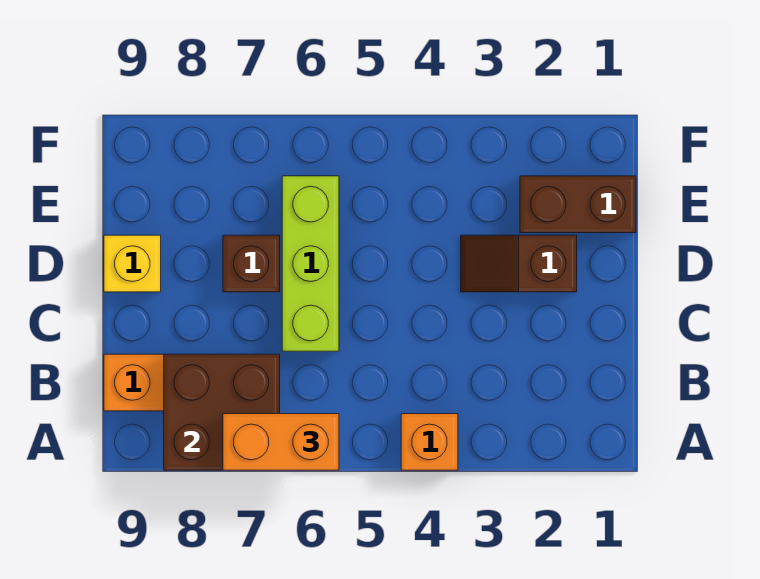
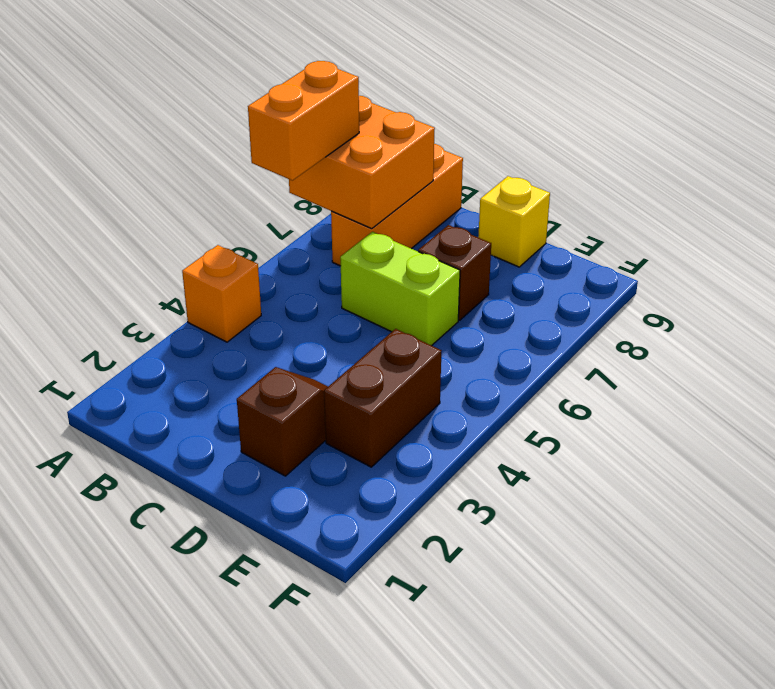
brown brick A7:B8 level 2 -> orange brick A7:B8 level 2
lime brick C6:E6 level 1 -> lime brick C6:D6 level 1
brown brick E1:E2 level 1 -> brown brick E3:E4 level 1

